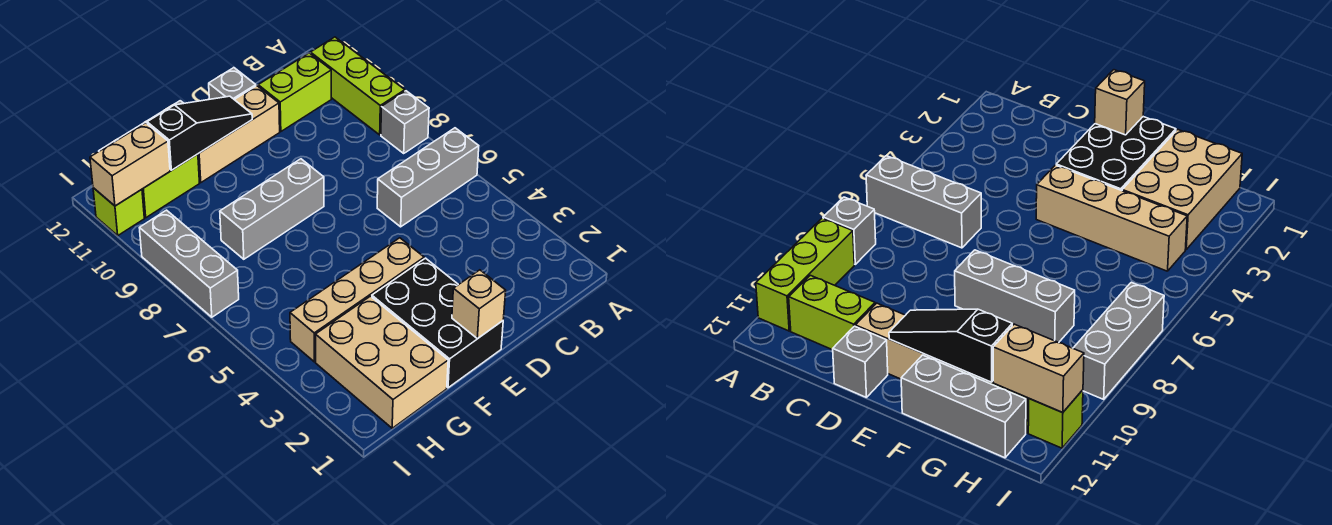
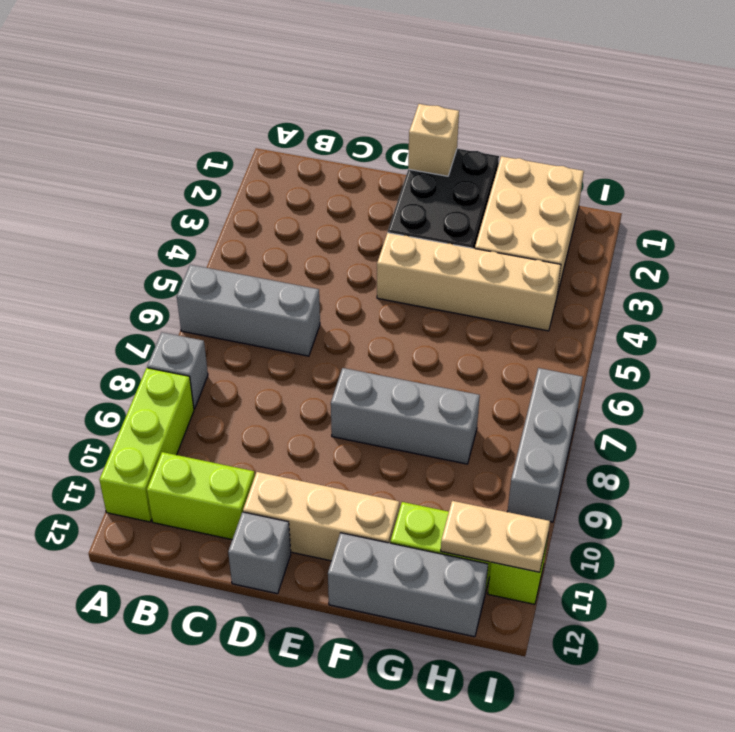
black slope E11:G11 level 2 top G -> none
tan brick H11:I11 level 2 -> tan plate H11:I11 level 2

